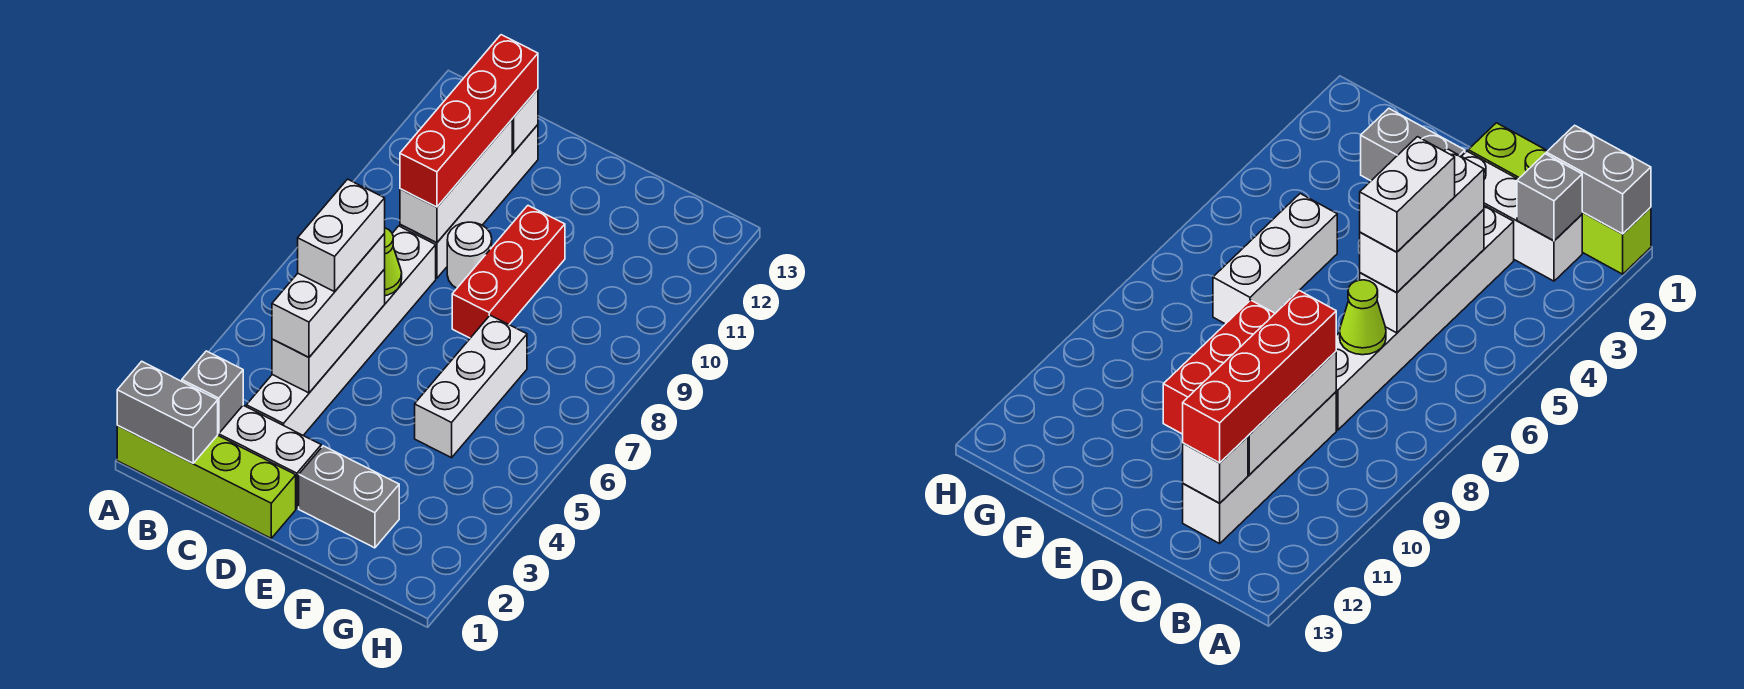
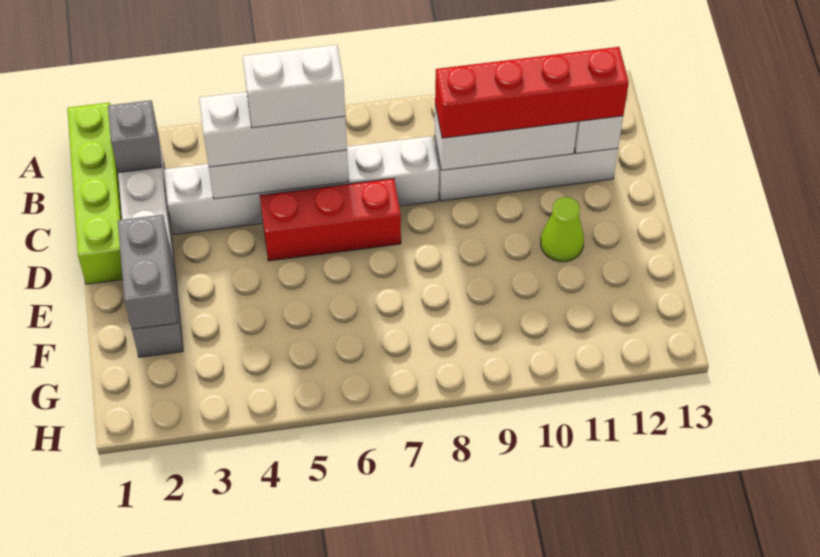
grey brick A1:B1 level 2 -> grey brick E2:F2 level 2
lime cone C7 level 2 -> lime cone E11 level 1
white round brick D9 level 1 -> none
red brick E8:E10 level 1 -> red brick D5:D7 level 1
white brick F5:F7 level 1 -> none

